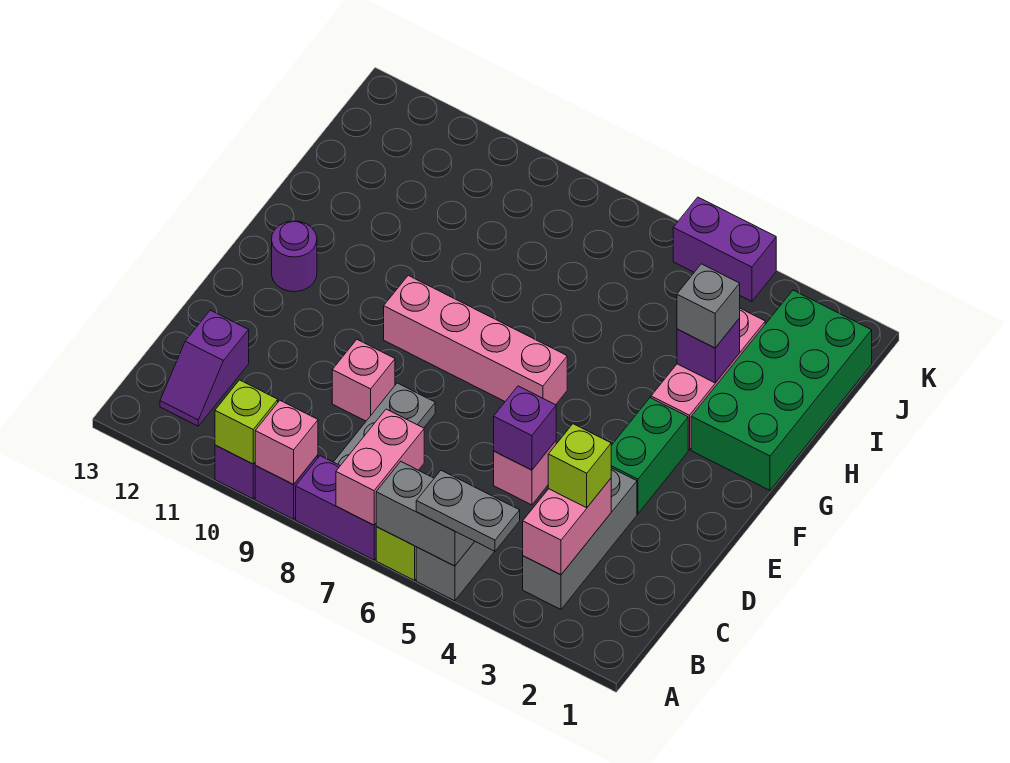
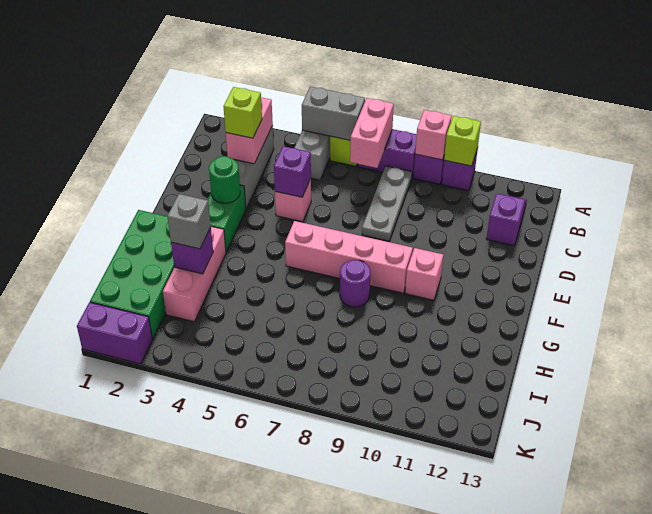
grey plate A4:A5 level 3 -> none
pink brick D9 level 1 -> pink brick F10 level 1
none -> green round brick E3 level 2
purple round brick F12 level 1 -> purple round brick G8 level 1
purple brick K4:K5 level 1 -> purple brick K1:K2 level 1

